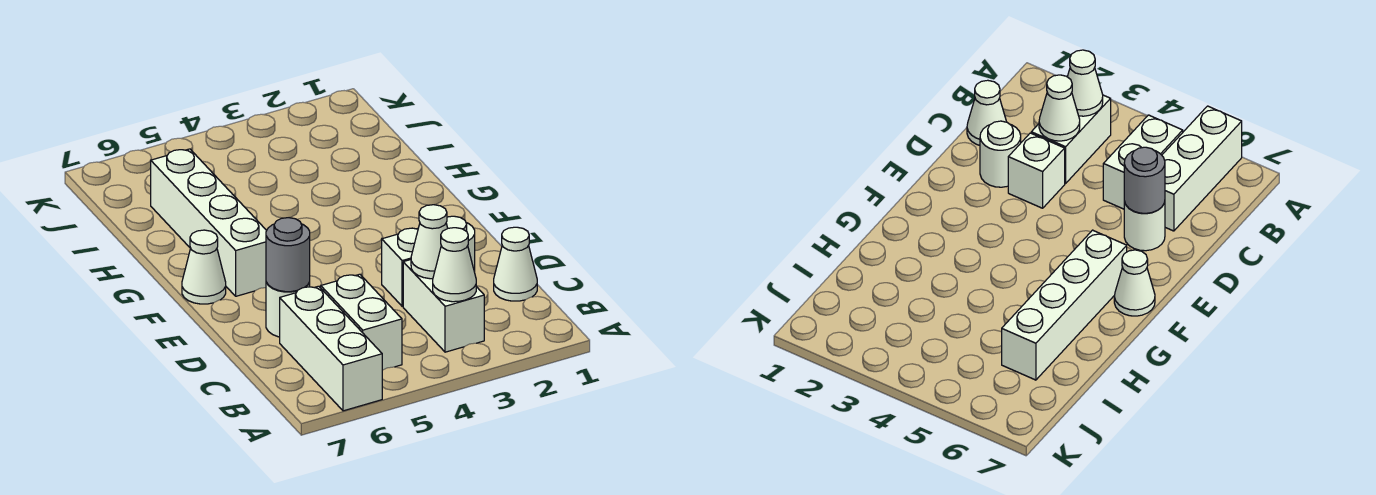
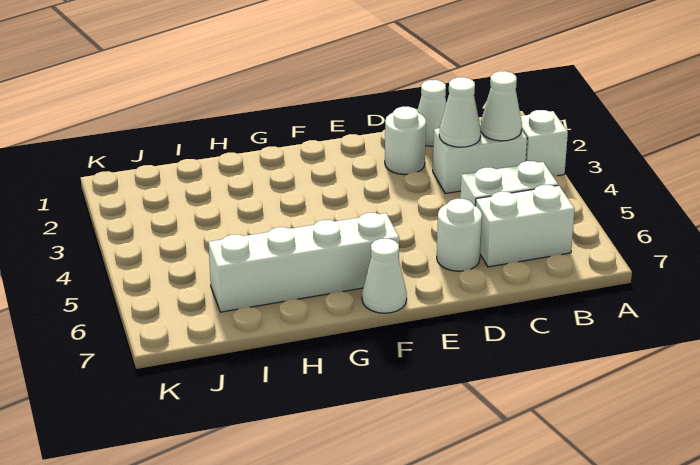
white brick A6:C6 level 1 -> white brick B6:C6 level 1
white brick D3 level 1 -> white brick A3 level 1
grey round brick D6 level 2 -> none

